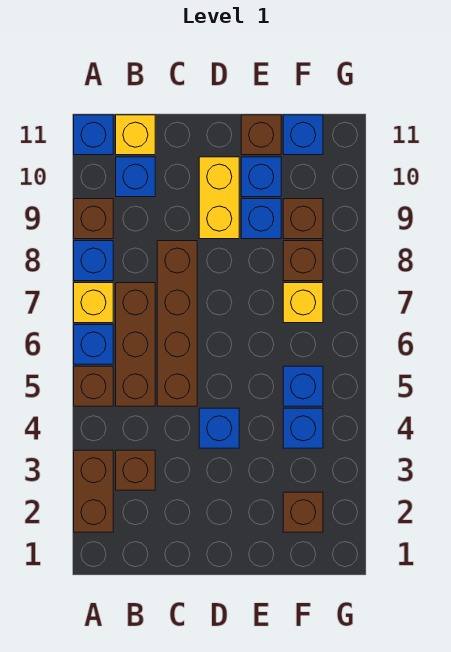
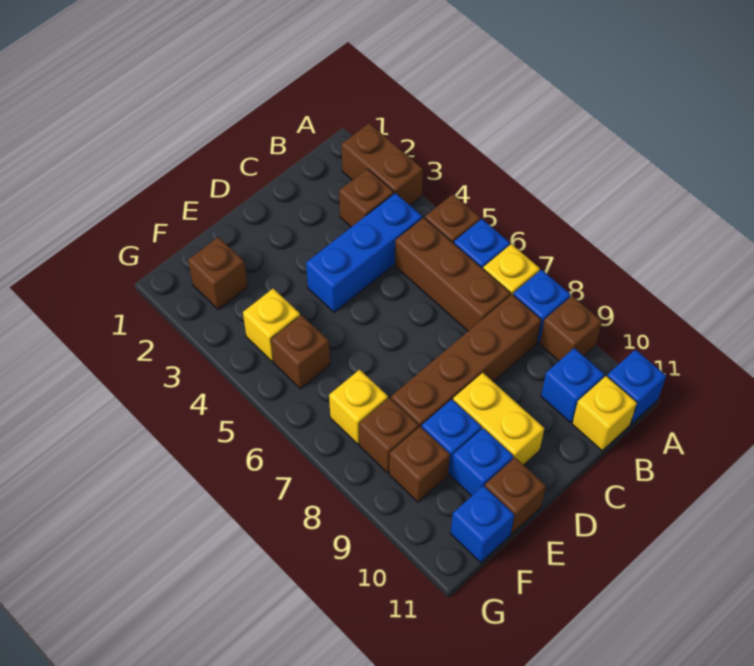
brown brick C5:C8 level 1 -> brown brick B8:E8 level 1
blue brick D4 level 1 -> blue brick B4:D4 level 1
blue brick F4 level 1 -> yellow brick F4 level 1
blue brick F5 level 1 -> brown brick F5 level 1

